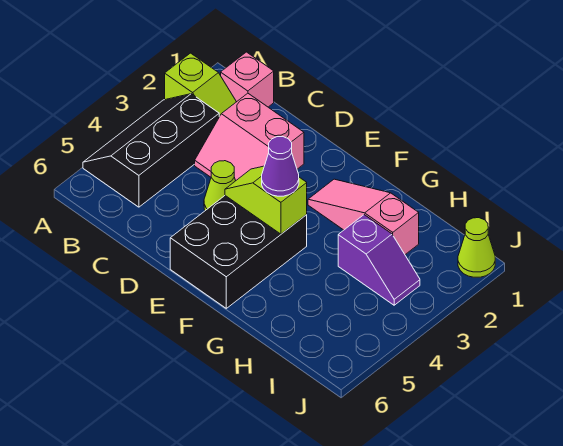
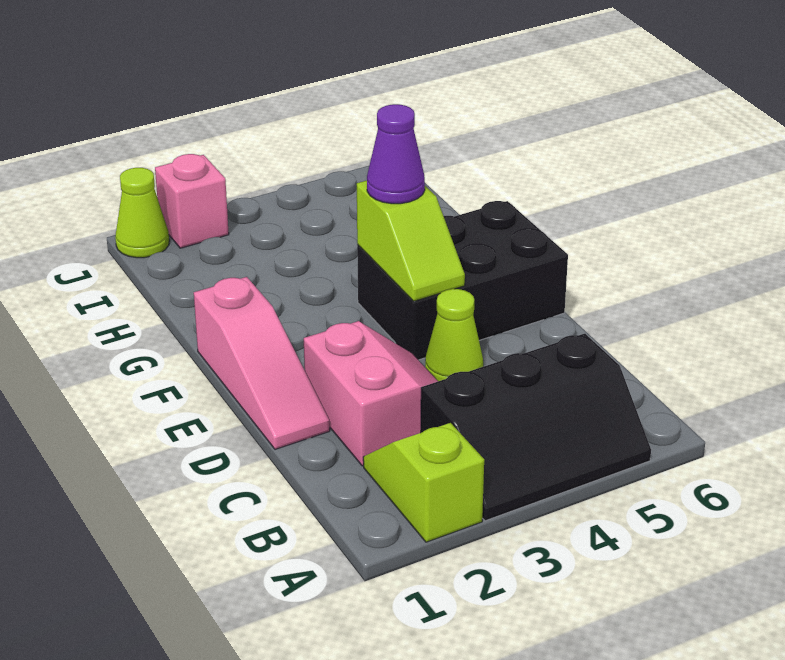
pink brick B1 level 1 -> pink brick J2 level 1
pink slope F2:H2 level 1 top H -> pink slope D1:F1 level 1 top F
purple slope H3:I3 level 1 top H -> none

